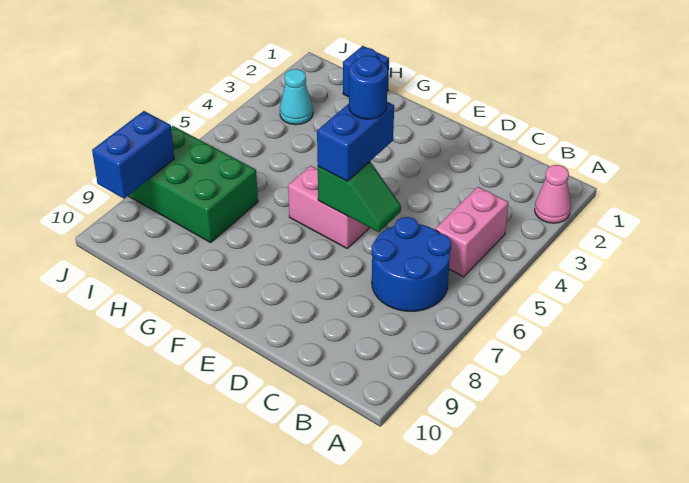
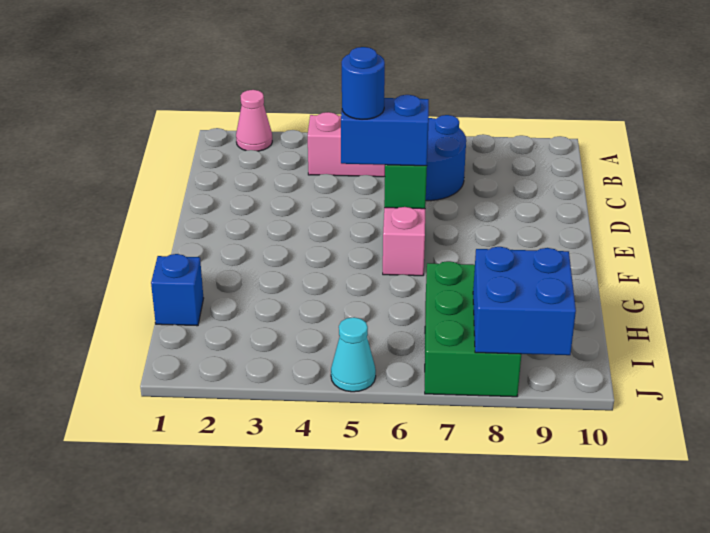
cyan cone I3 level 1 -> cyan cone J5 level 1
blue brick J8:J9 level 2 -> blue brick I8:J9 level 2

